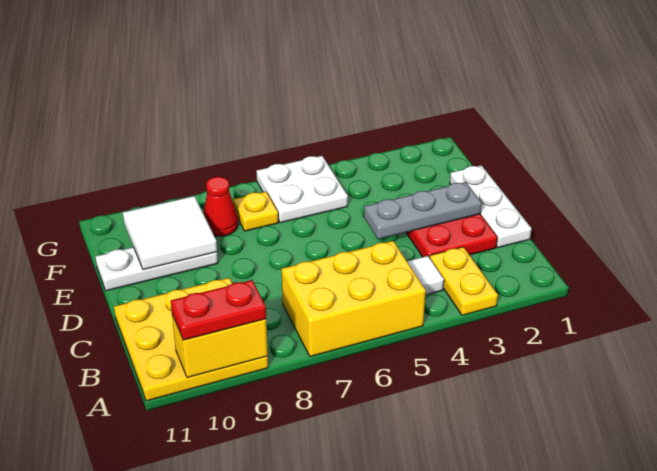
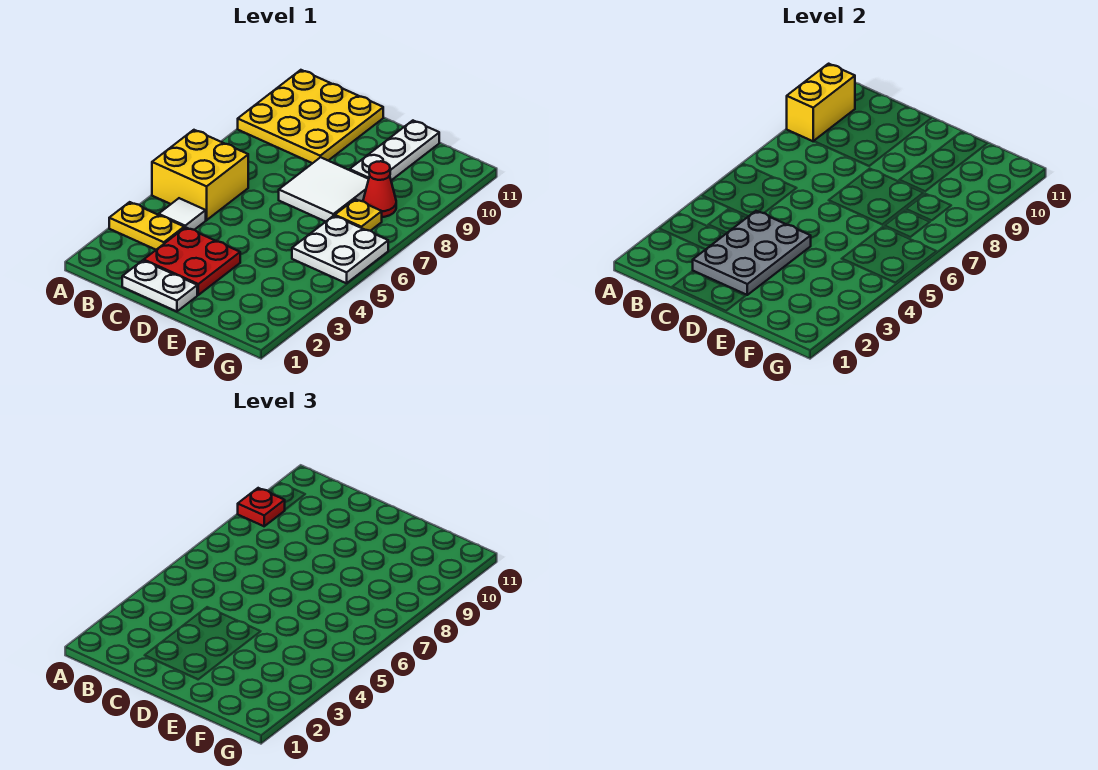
yellow brick A5:B7 level 1 -> yellow brick A5:B6 level 1
red plate A9:A10 level 3 -> red plate A9 level 3
white plate C1:E1 level 1 -> white plate C1:D1 level 1
grey plate D2:D4 level 2 -> grey plate C2:D4 level 2
white tile E9:F10 level 2 -> white tile D7:E8 level 1

